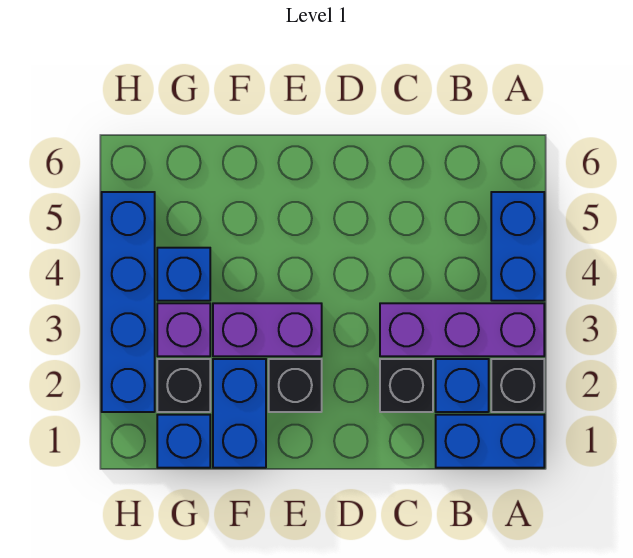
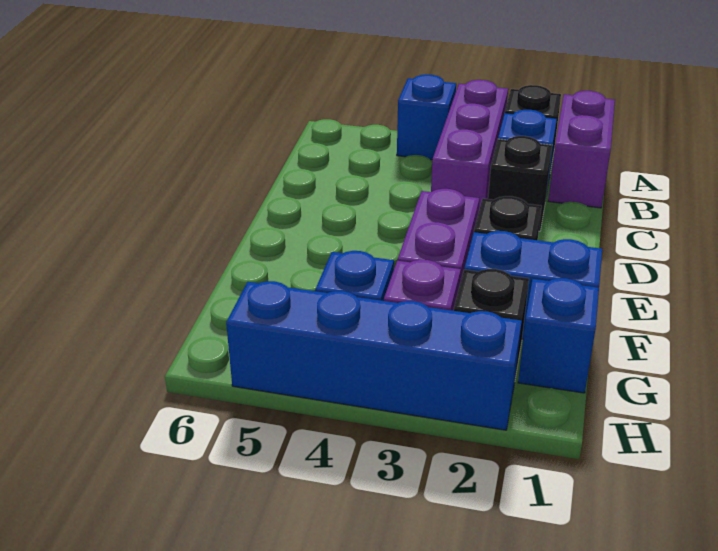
blue brick A1:B1 level 1 -> purple brick A1:B1 level 1
blue brick A4:A5 level 1 -> blue brick A4 level 1

